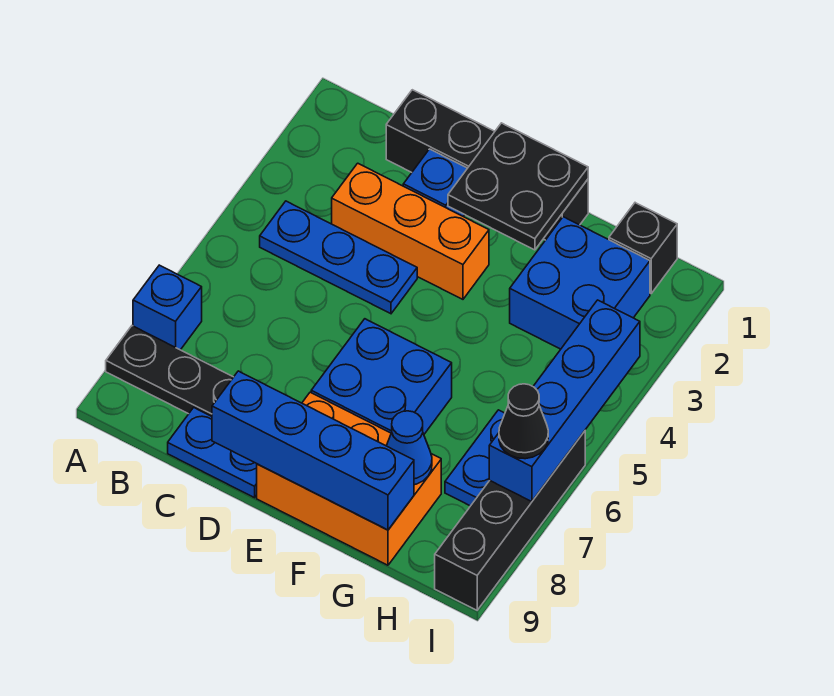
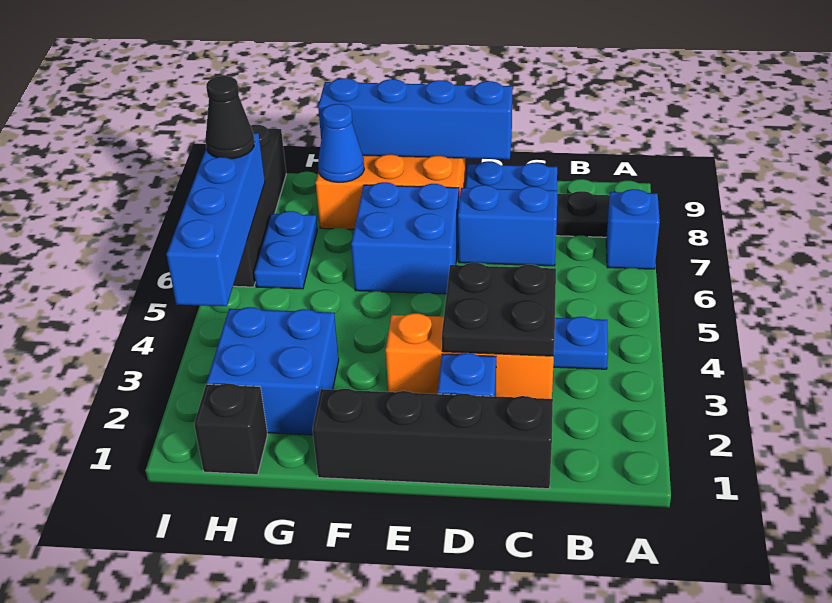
none -> blue brick C7:D7 level 1
black plate E1:F2 level 2 -> black plate C3:D4 level 2

